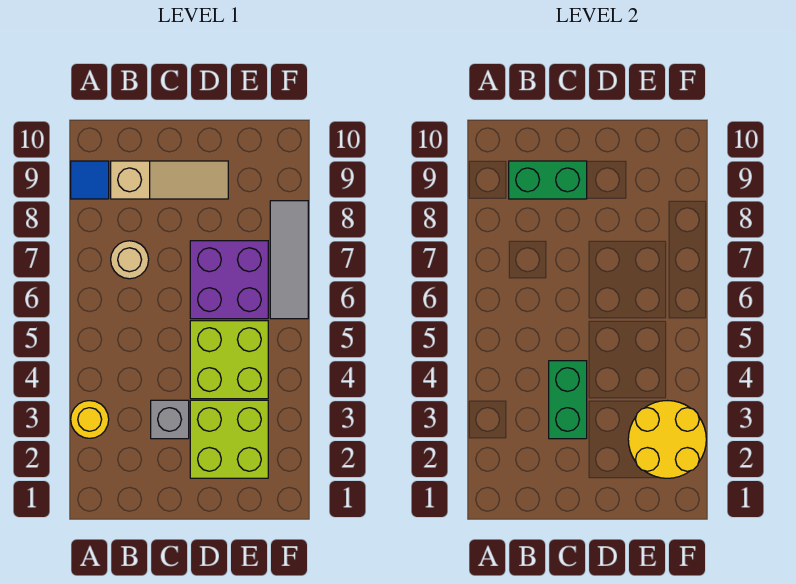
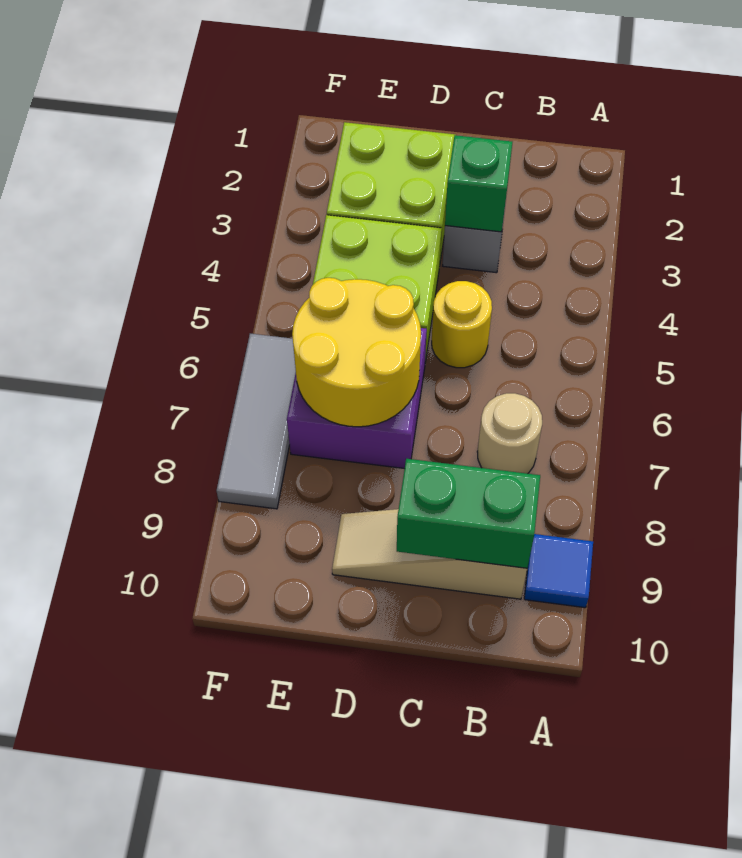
yellow round brick A3 level 1 -> yellow round brick C5 level 1
green brick C3:C4 level 2 -> green brick C3 level 2
yellow round brick E2:F3 level 2 -> yellow round brick D6:E7 level 2

